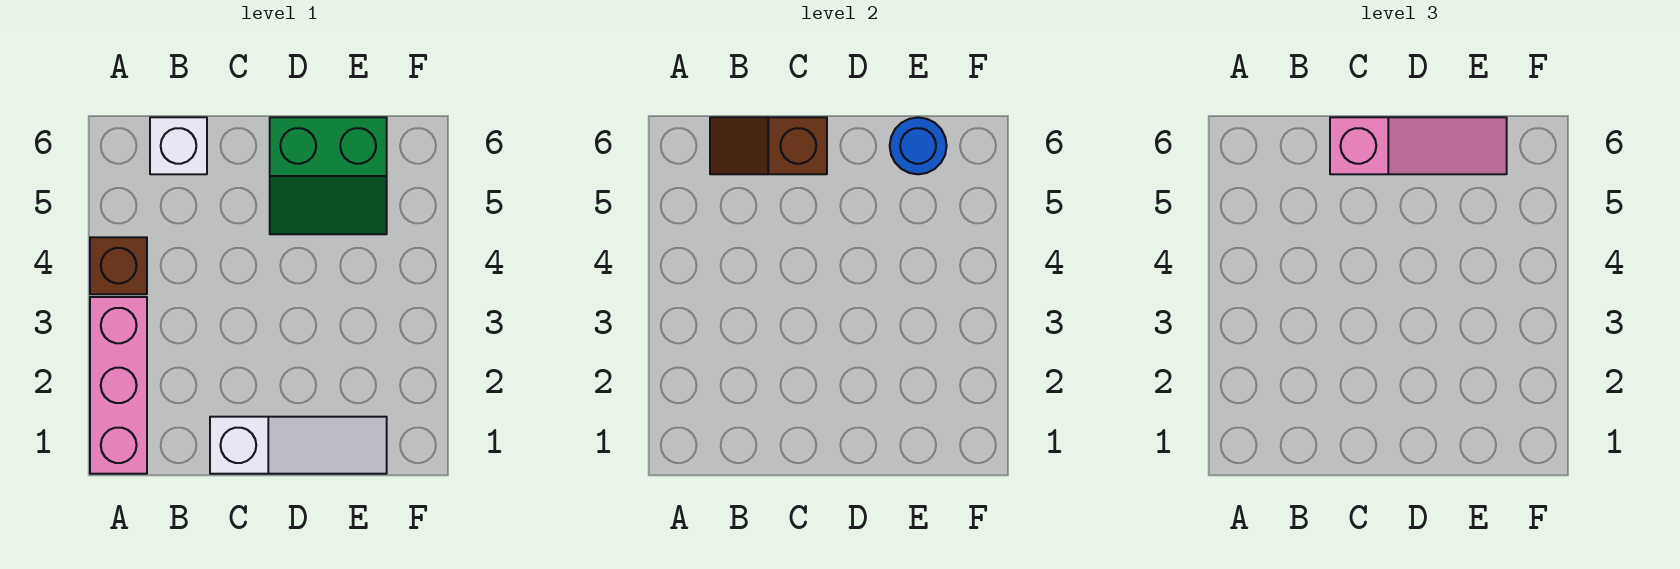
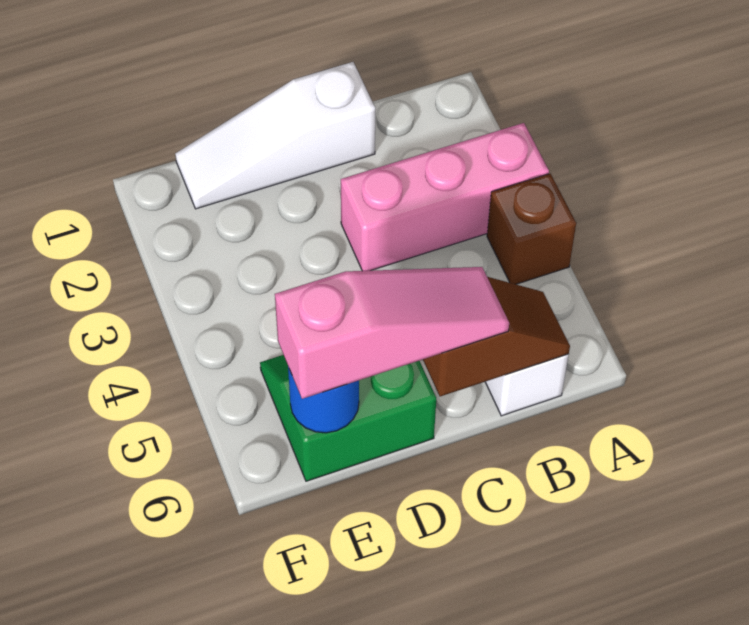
pink brick A1:A3 level 1 -> pink brick A3:C3 level 1
pink slope C6:E6 level 3 top C -> pink slope C6:E6 level 3 top E

